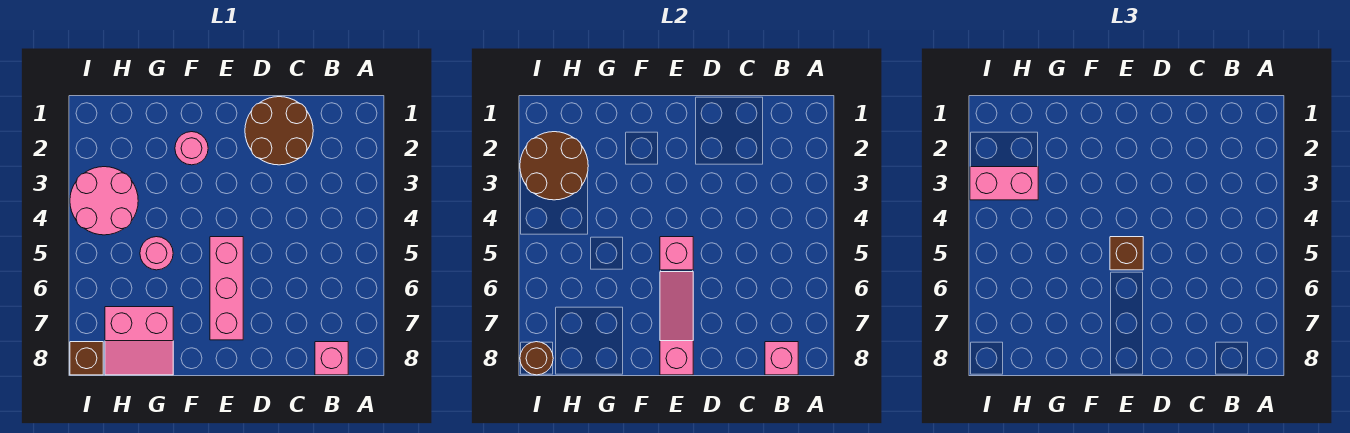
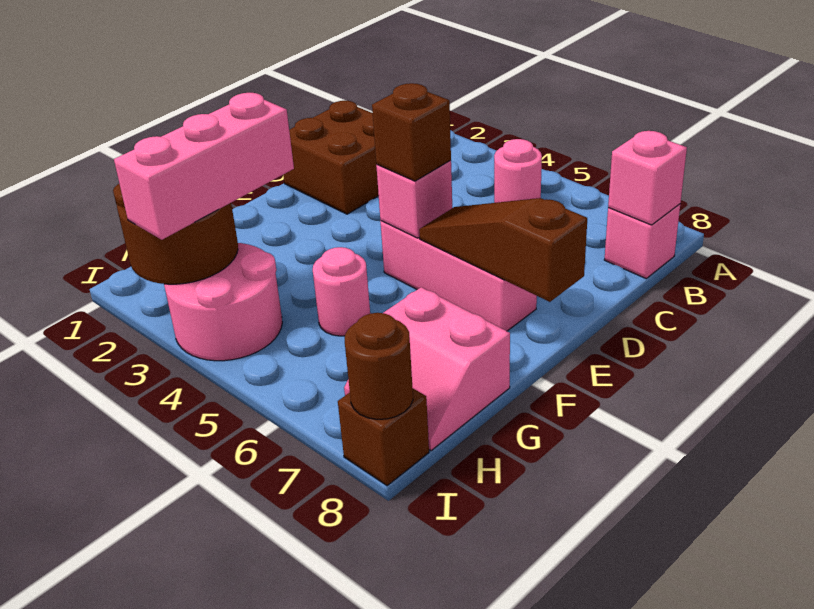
brown round brick C1:D2 level 1 -> brown brick C1:D2 level 1
pink slope E6:E8 level 2 top 8 -> brown slope E6:E8 level 2 top 8
pink round brick F2 level 1 -> pink round brick B5 level 1
pink slope G7:H8 level 1 top 7 -> pink slope G7:H8 level 1 top G
pink brick H3:I3 level 3 -> pink brick G3:I3 level 3

